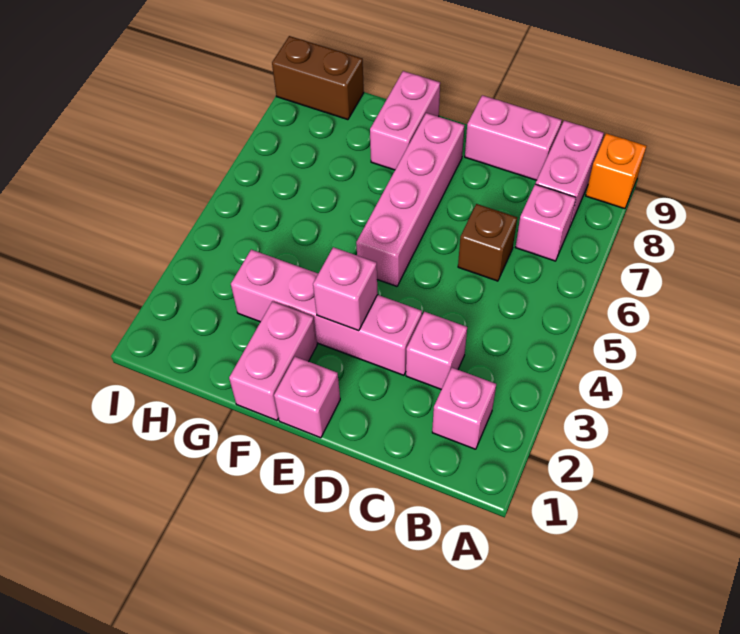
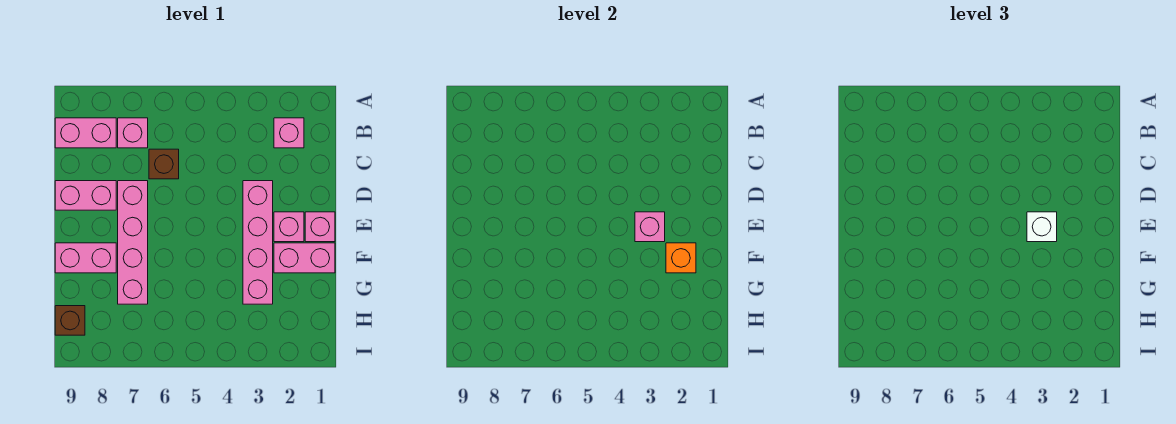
orange brick A9 level 1 -> orange brick F2 level 2
pink brick C3 level 1 -> pink brick E2 level 1
pink brick C9:D9 level 1 -> pink brick D8:D9 level 1
none -> white brick E3 level 3
pink brick E5:E8 level 1 -> pink brick D7:G7 level 1
brown brick H9:I9 level 1 -> brown brick H9 level 1

